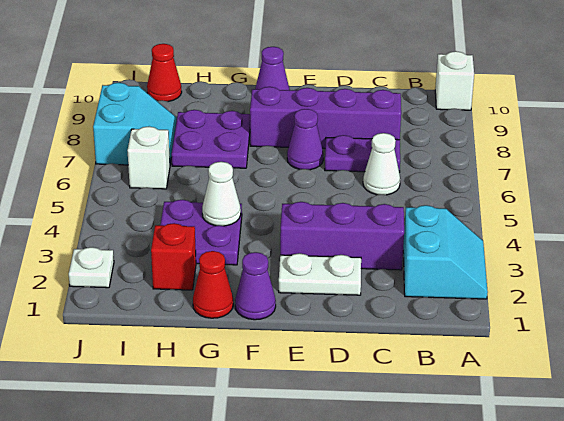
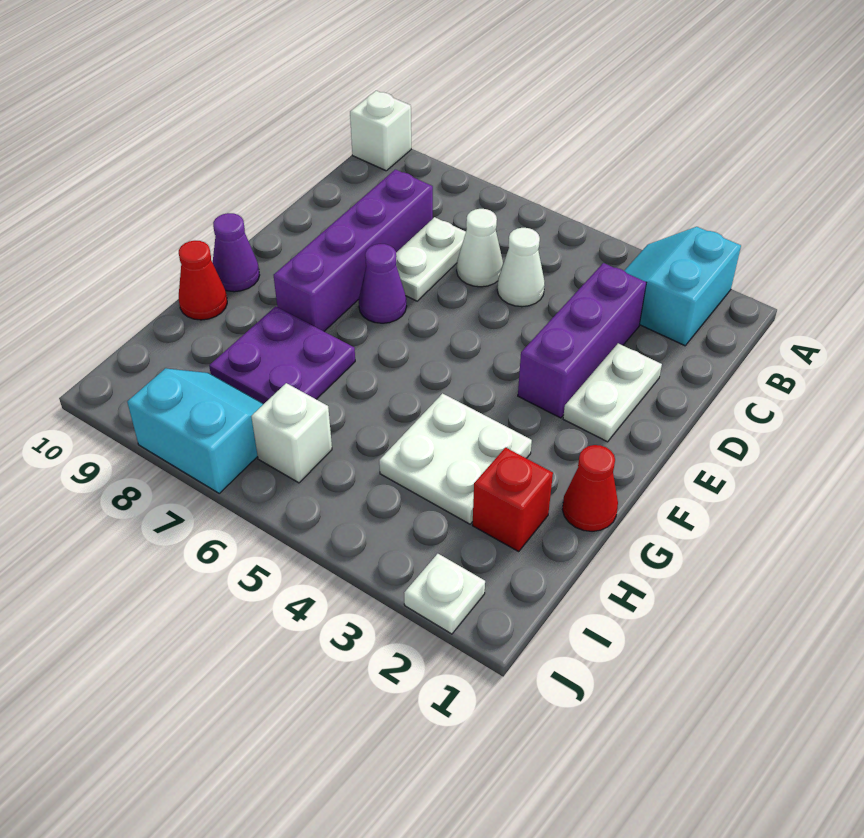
cyan slope A2:B3 level 1 top B -> cyan slope A2:B3 level 1 top 2
purple plate C7:D7 level 1 -> white plate C7:D7 level 1
purple cone F1 level 1 -> none
purple plate G3:H4 level 1 -> white plate G3:H4 level 1
white cone G4 level 2 -> white cone C5 level 1
red cone I10 level 1 -> red cone G10 level 1

